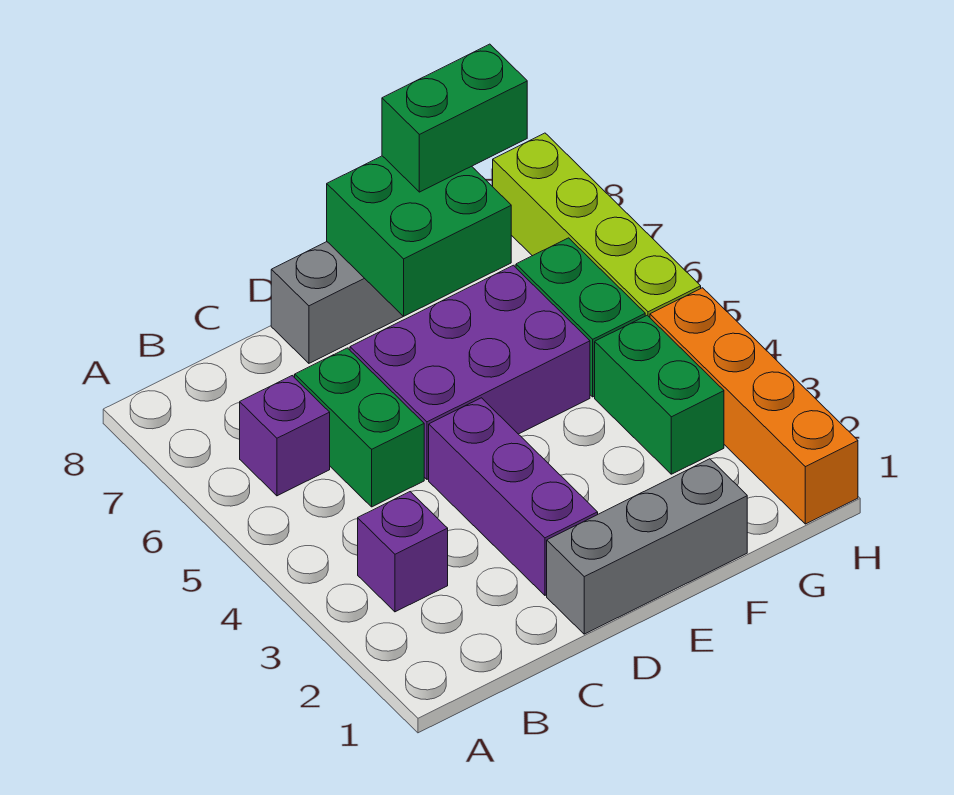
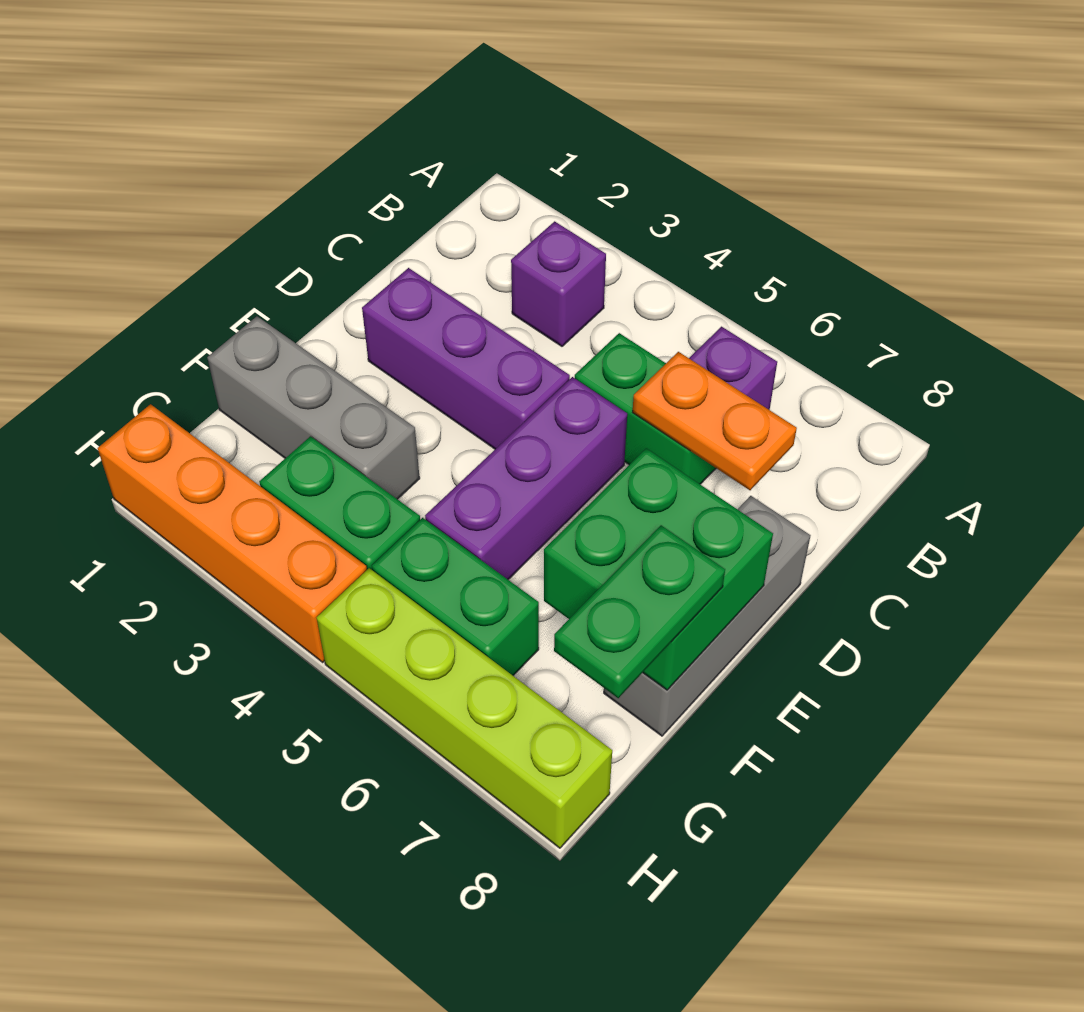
none -> orange plate C6:C7 level 2
grey brick D1:F1 level 1 -> grey brick F1:F3 level 1
purple brick D5:F6 level 1 -> purple brick D5:F5 level 1
green brick F8:G8 level 3 -> green plate F8:G8 level 3

